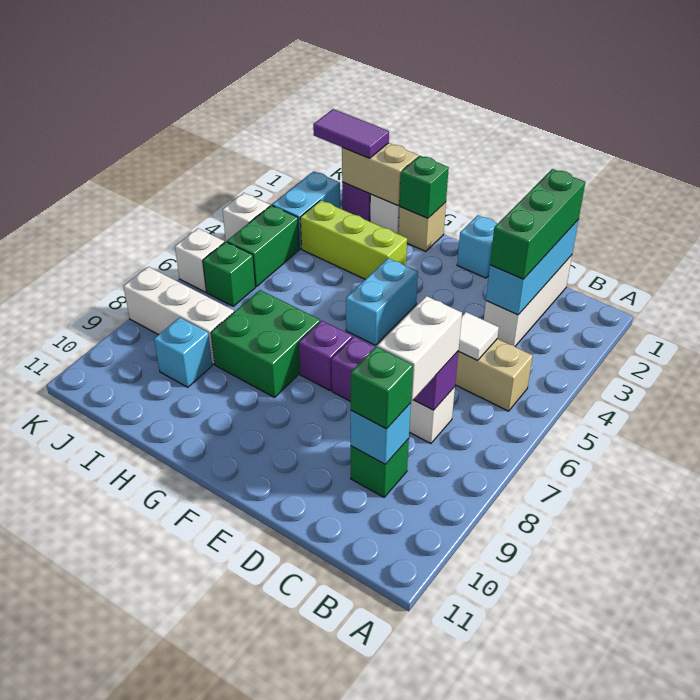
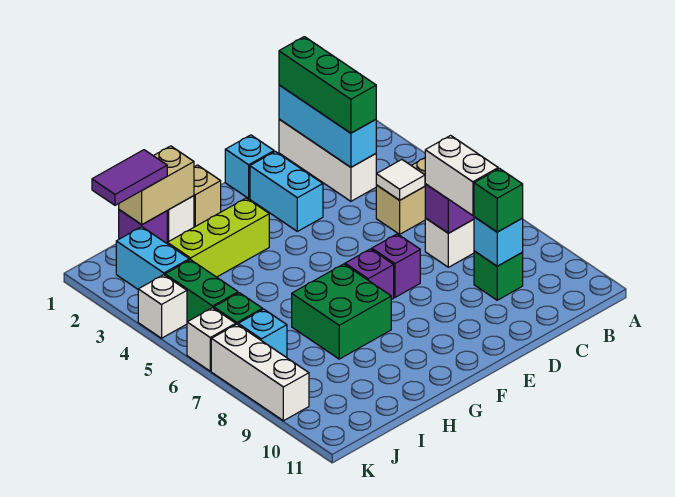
cyan brick F4:F5 level 1 -> cyan brick E2:E3 level 1
green brick G1 level 2 -> none
white brick I8:K8 level 1 -> white brick K7:K9 level 1
cyan brick I9 level 1 -> cyan brick J7 level 1

